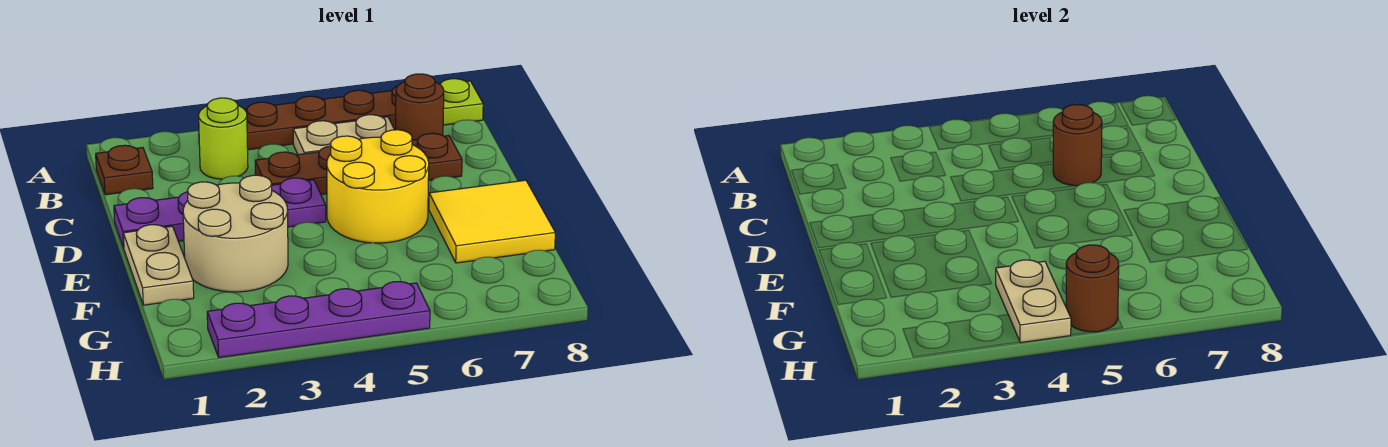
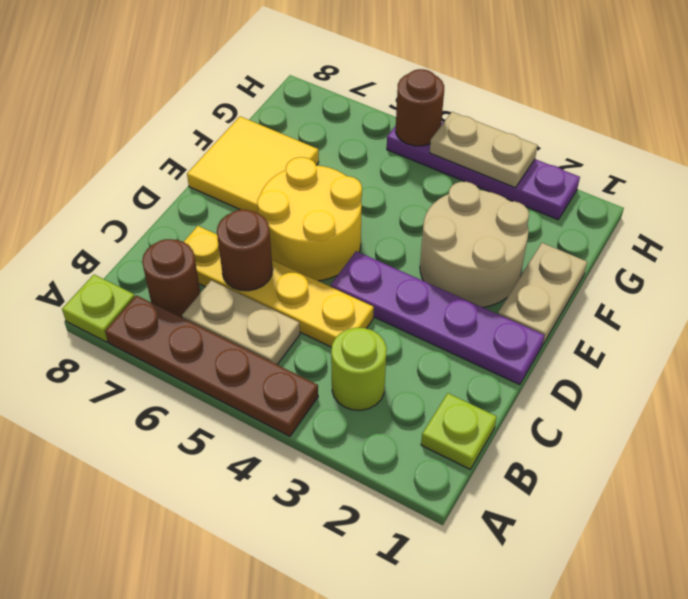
brown plate B1 level 1 -> lime plate B1 level 1
brown plate C4:C7 level 1 -> yellow plate C4:C7 level 1
tan plate G4:H4 level 2 -> tan plate H3:H4 level 2

